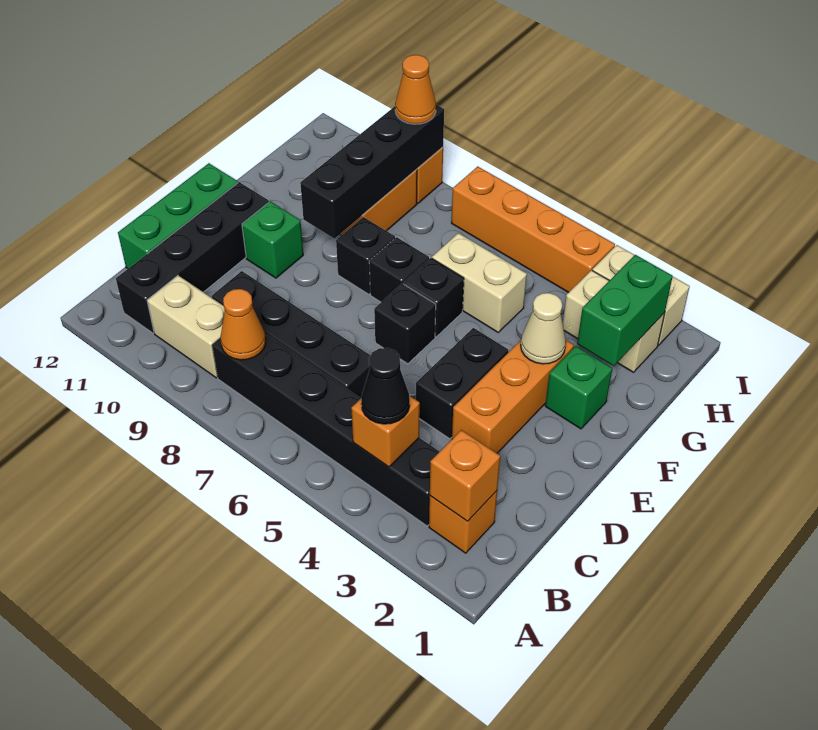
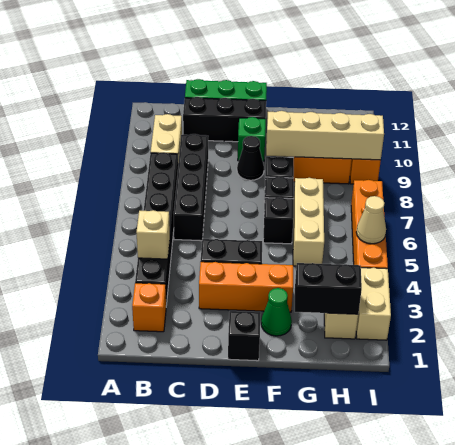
orange brick B2 level 2 -> none
orange brick B4 level 2 -> tan brick B4 level 2
black cone B4 level 3 -> black cone E9 level 1
orange cone B8 level 2 -> none
black brick B11:E11 level 1 -> black brick C11:E11 level 1
black brick E6 level 1 -> black brick E1 level 1
green brick F2 level 1 -> green cone F2 level 1
tan cone F3 level 2 -> tan cone I5 level 2
black brick F9:I9 level 2 -> tan brick F9:I9 level 2
green brick G2:H2 level 2 -> black brick G2:H2 level 2
tan brick G5:G6 level 1 -> tan brick G5:G7 level 1
orange cone I9 level 3 -> none

